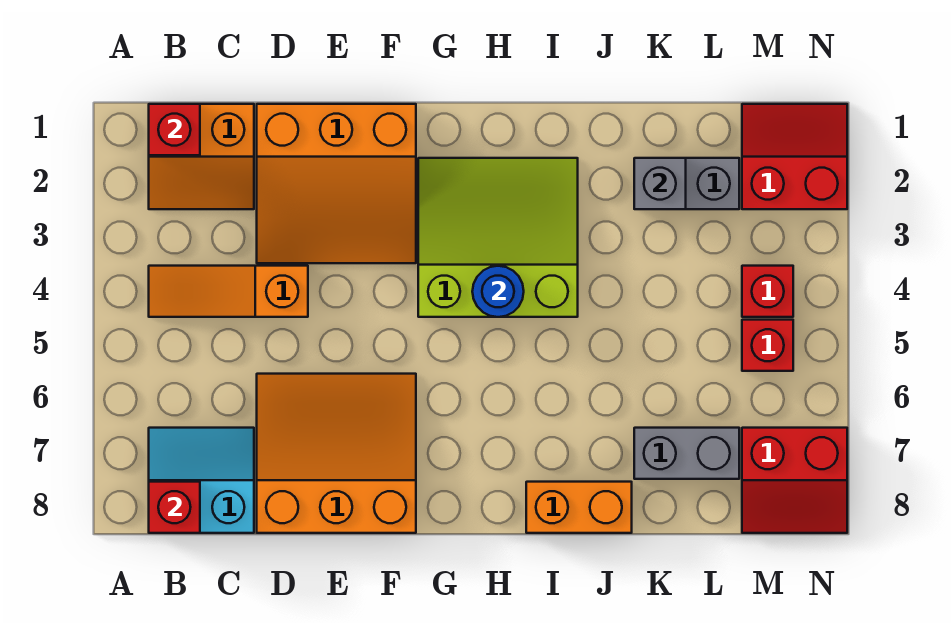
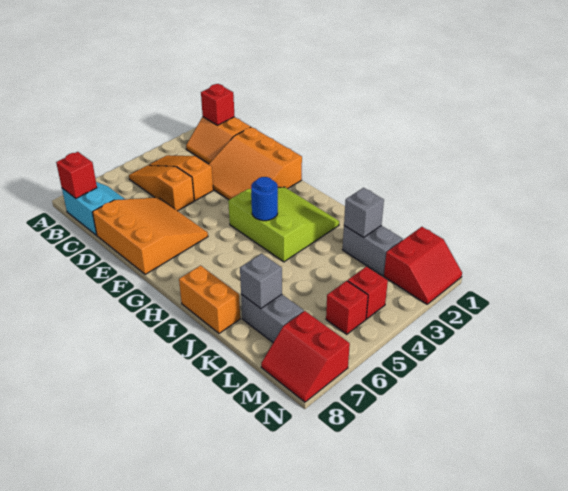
none -> orange slope B5:D5 level 1 top D
none -> grey brick K7 level 2
red slope M1:N2 level 1 top 2 -> red slope M1:N2 level 1 top M

